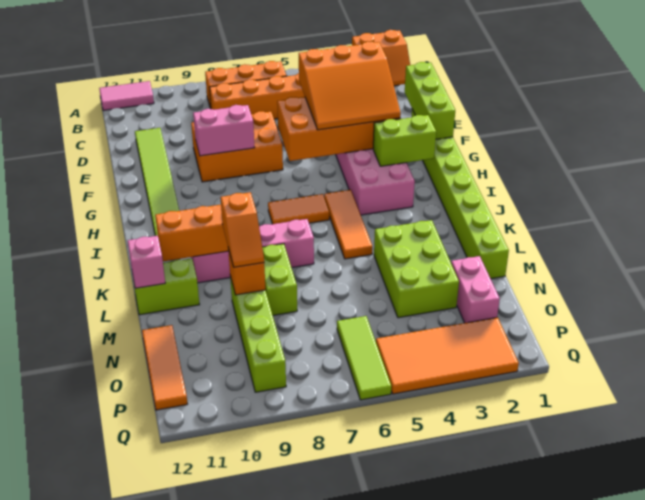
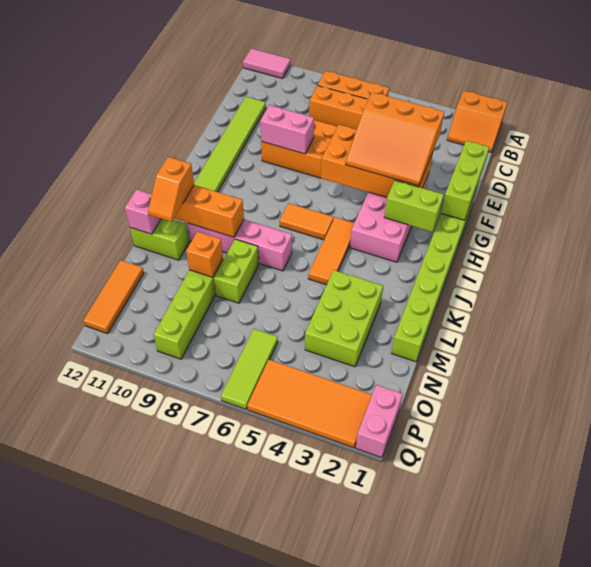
orange slope L9:M9 level 3 top L -> orange slope K11:L11 level 3 top K
pink brick N2:O2 level 1 -> pink brick P1:Q1 level 1

